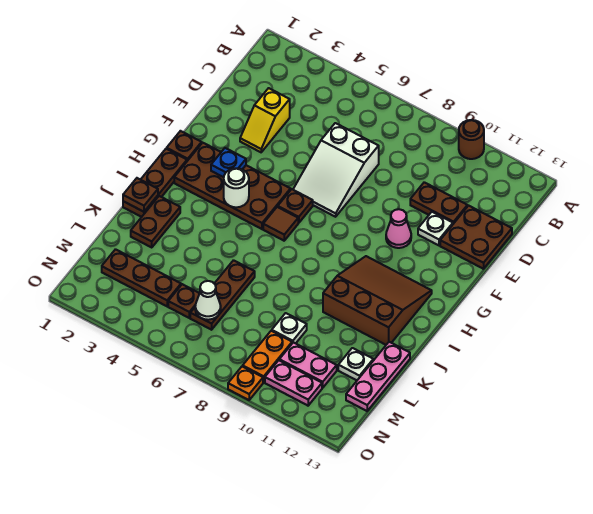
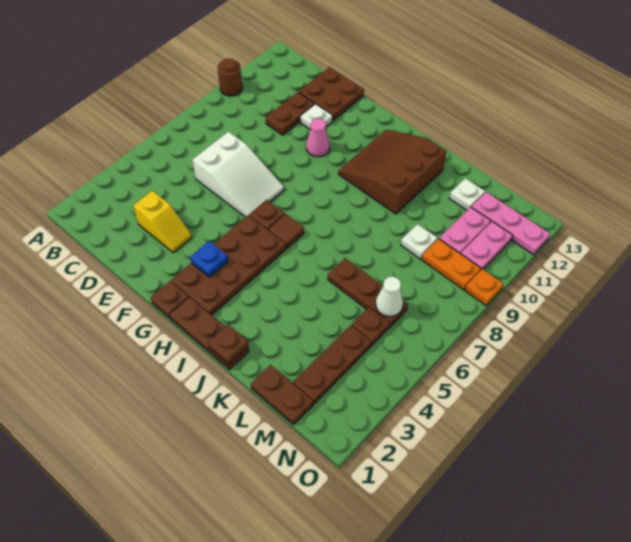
white round brick H4 level 2 -> none
brown plate J2:K2 level 1 -> brown plate L1:M1 level 1
pink plate K13:M13 level 1 -> pink plate M12:O12 level 1

